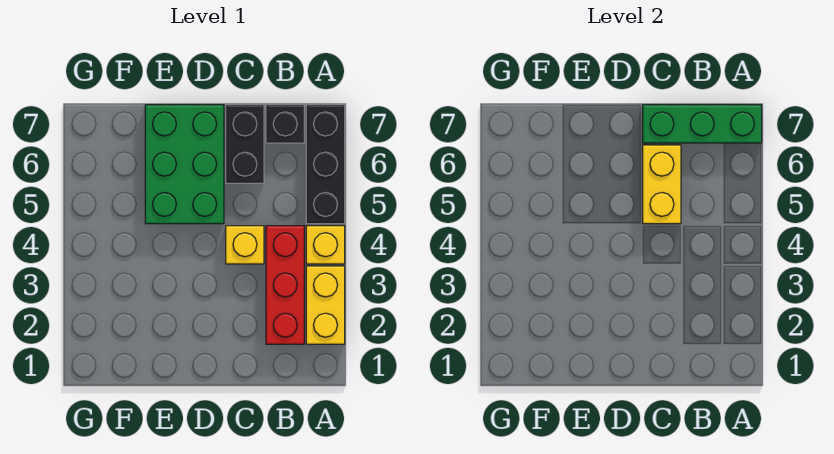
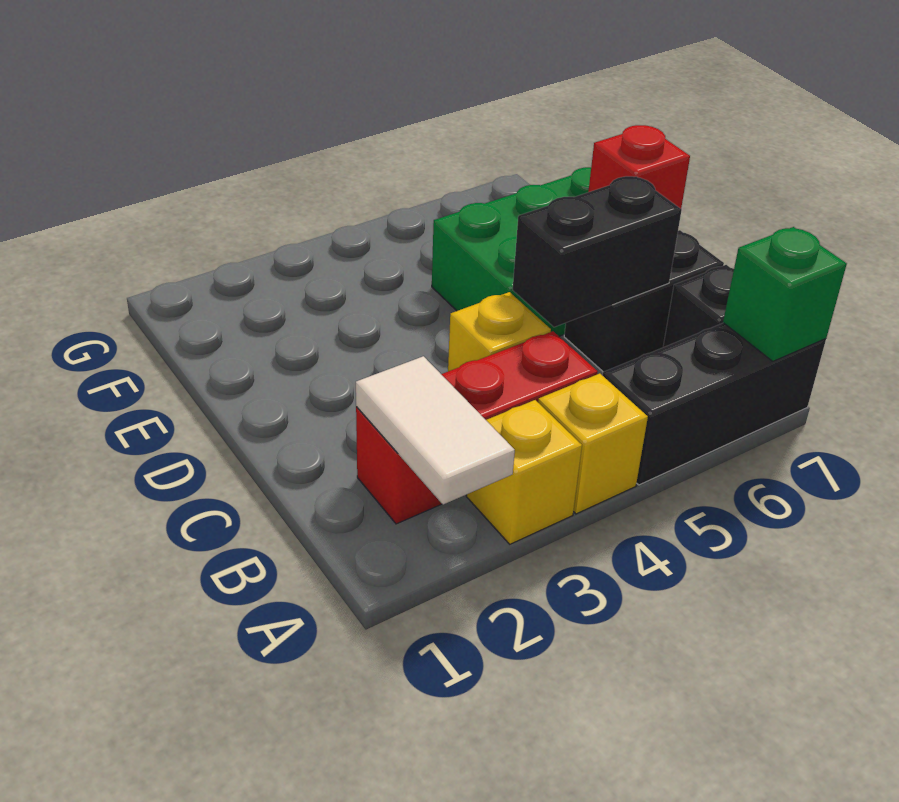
yellow brick A2:A3 level 1 -> yellow brick A3 level 1
none -> white tile A2:B2 level 2
green brick A7:C7 level 2 -> green brick A7 level 2
yellow brick C5:C6 level 2 -> black brick C5:C6 level 2
none -> red brick D7 level 2

